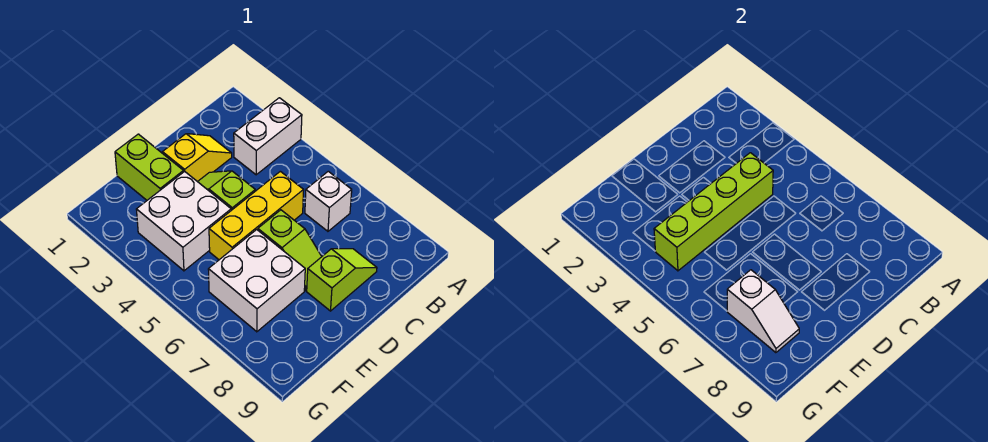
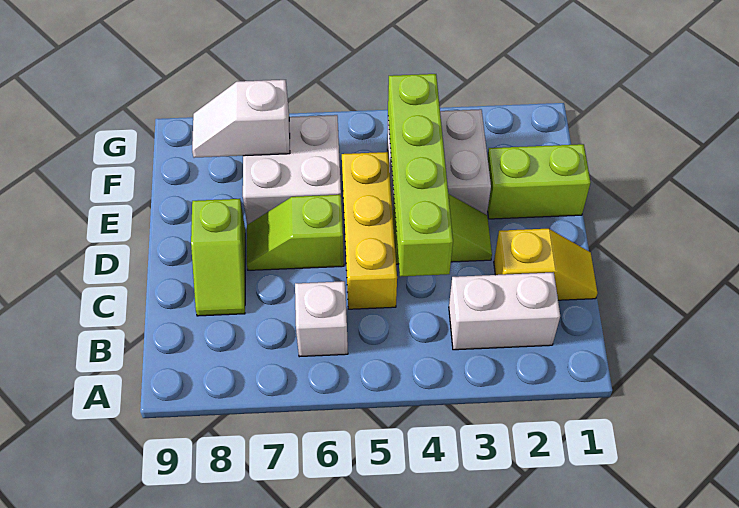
white brick A3:B3 level 1 -> white brick B2:B3 level 1
yellow slope C2:D2 level 1 top D -> yellow slope C1:C2 level 1 top 2

